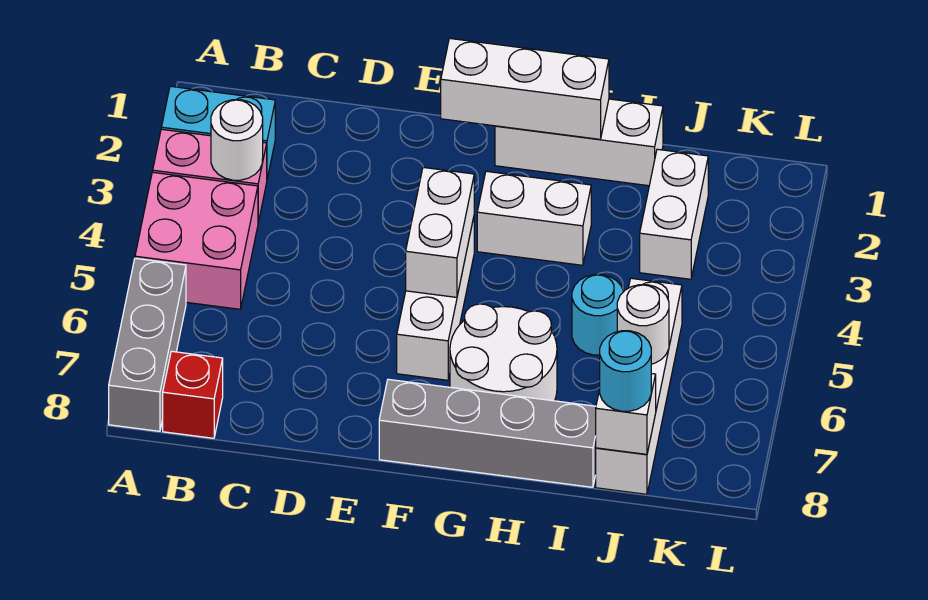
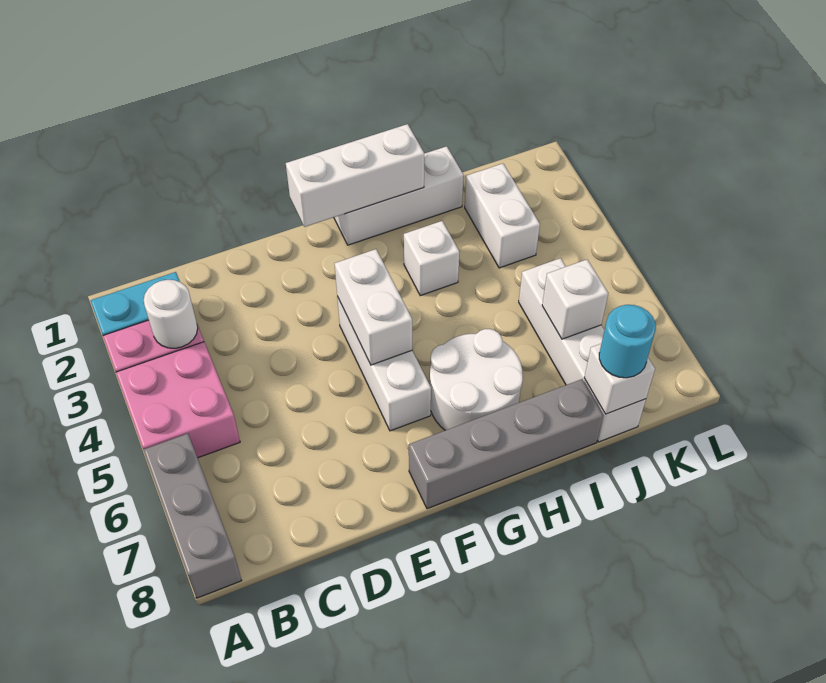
red brick B8 level 1 -> none
white brick G3:H3 level 1 -> white brick H3 level 1
cyan round brick I5 level 1 -> none
white round brick J6 level 2 -> white brick J6 level 2

